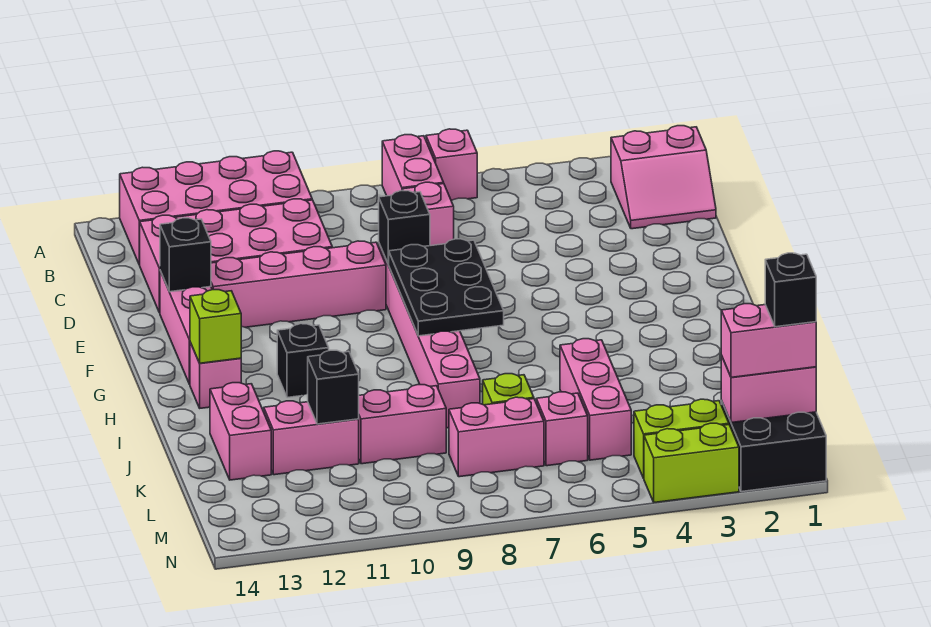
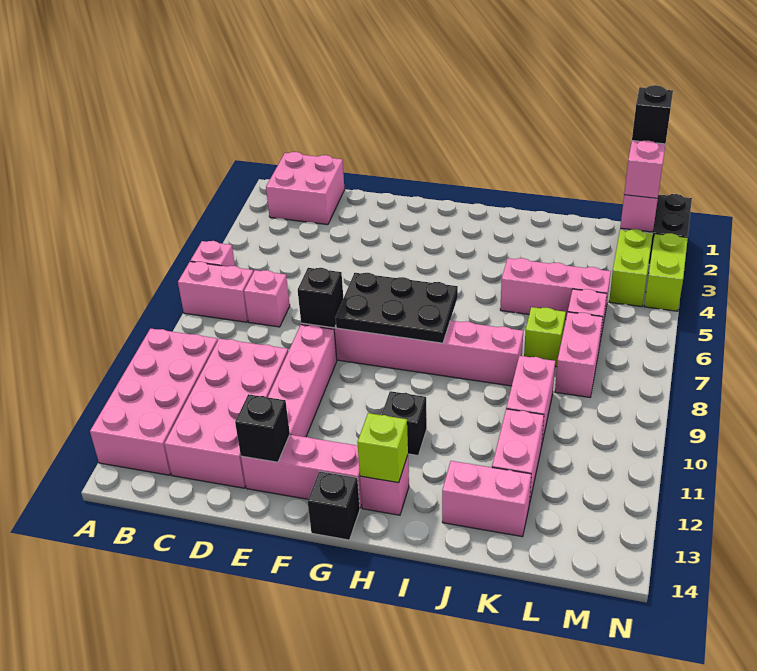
pink slope B1:C2 level 1 top B -> pink brick B1:C2 level 1
black brick K11 level 2 -> black brick G14 level 1

